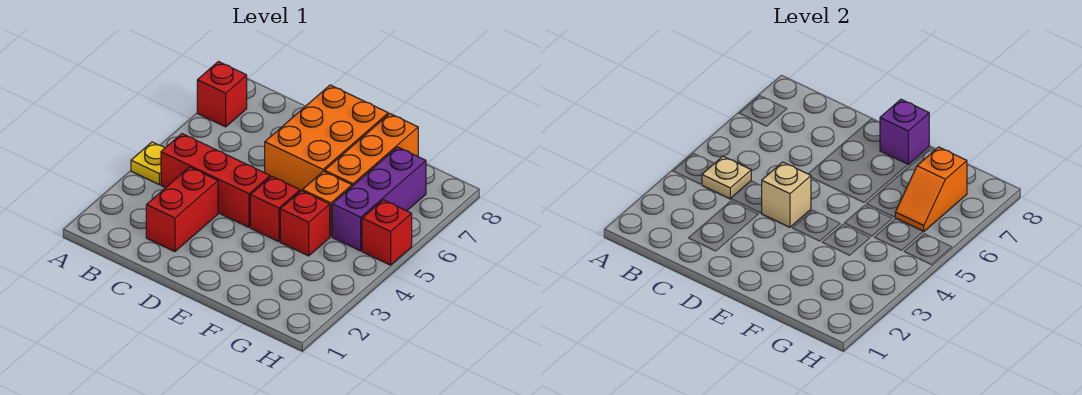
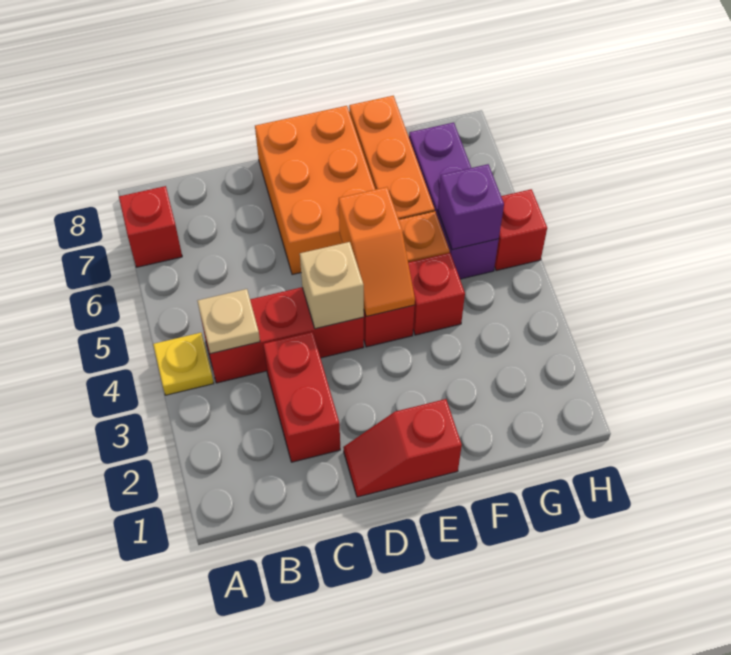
none -> red slope D1:E1 level 1 top E
purple brick E8 level 2 -> purple brick G5 level 2
orange slope G6:G7 level 2 top 7 -> orange slope E4:E5 level 2 top 5

